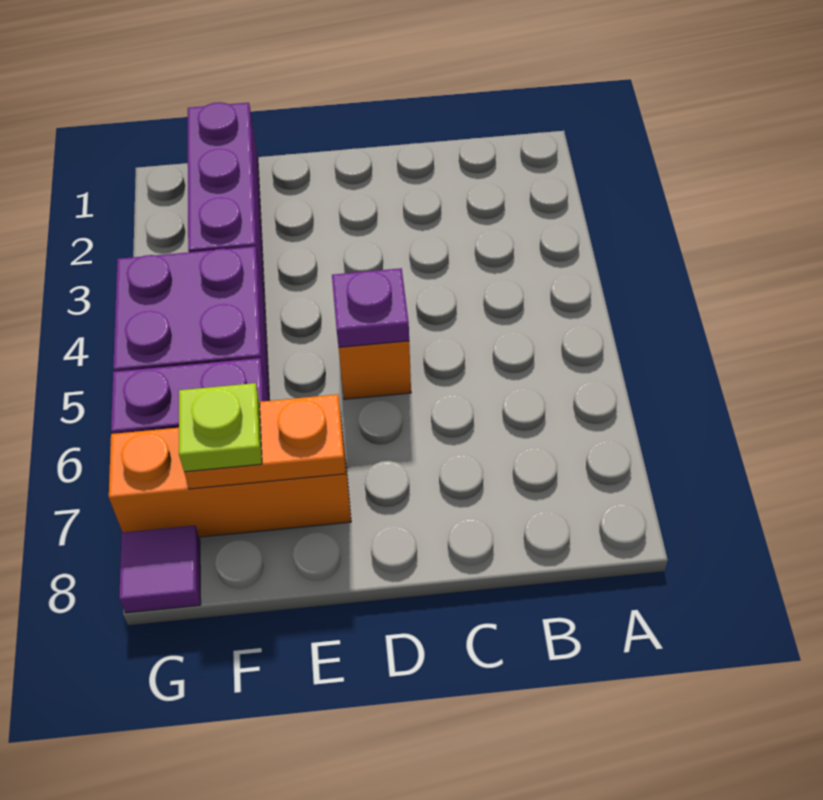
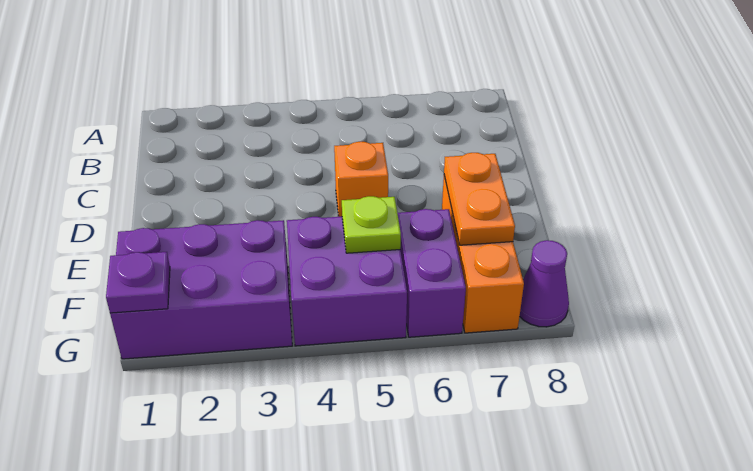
purple plate D5 level 2 -> purple plate G1 level 2
purple brick F1:F3 level 1 -> purple brick F1:G3 level 1
lime plate F7 level 3 -> lime plate F5 level 2
purple tile G8 level 1 -> purple cone G8 level 1

